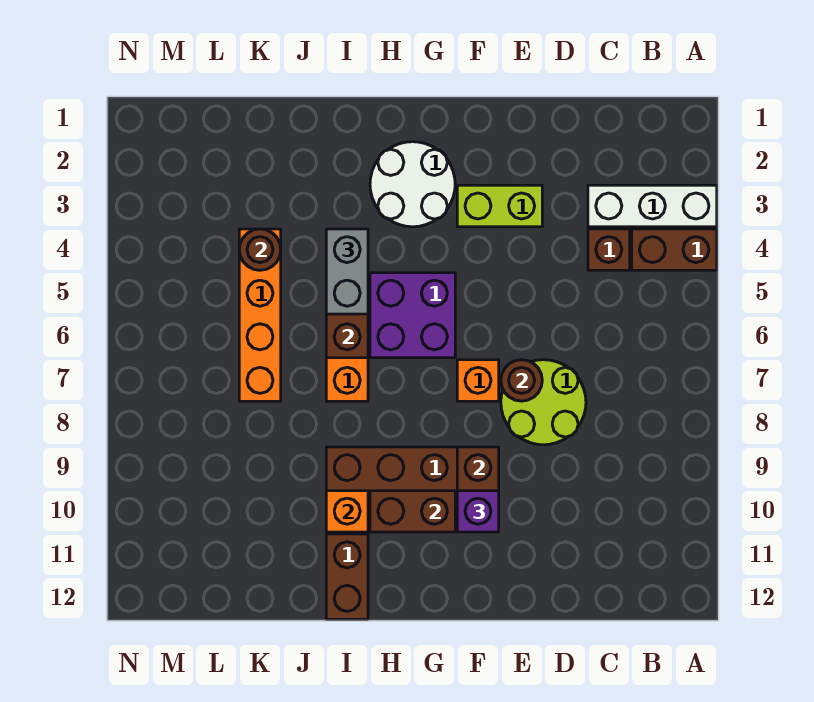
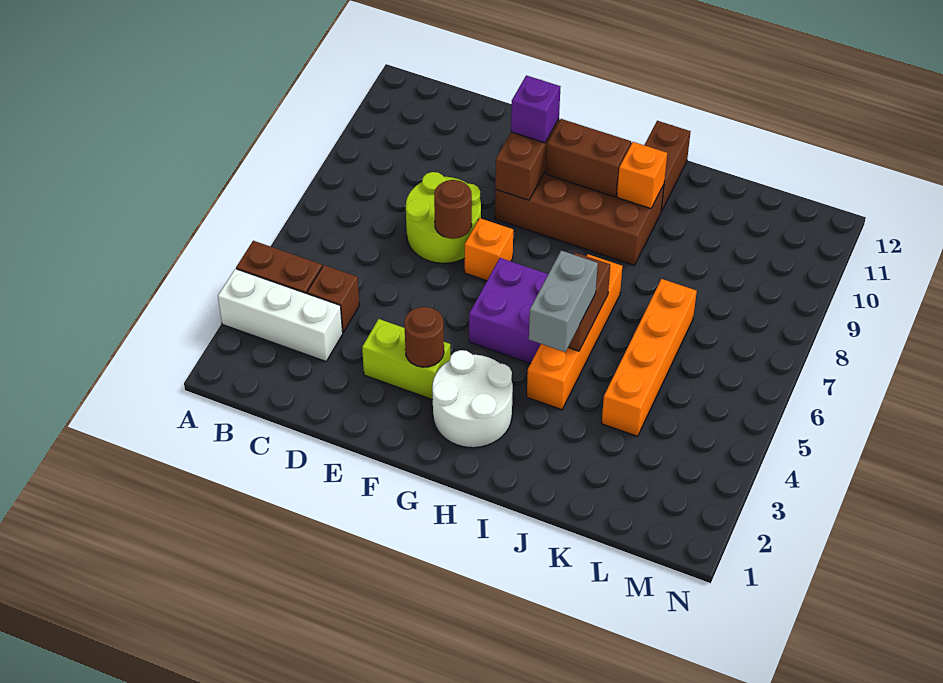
brown round brick K4 level 2 -> brown round brick F3 level 2

